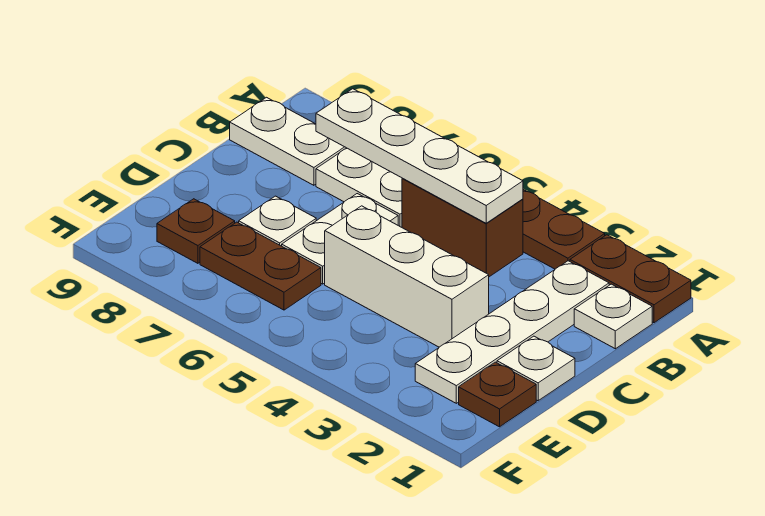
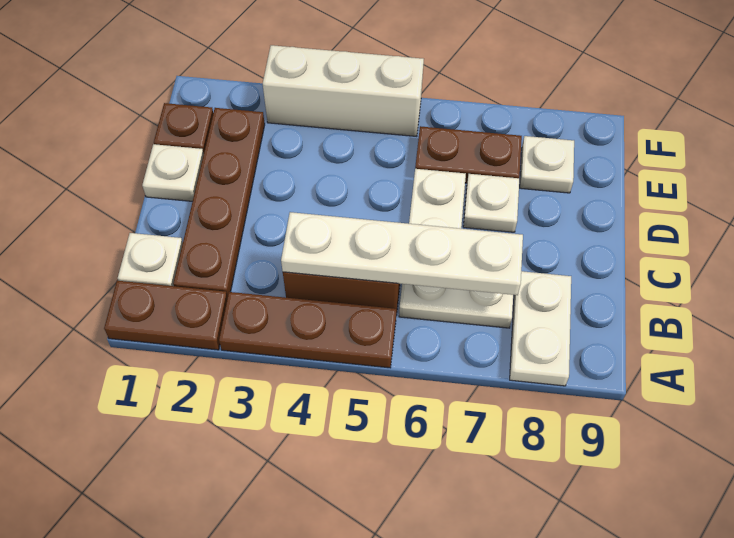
white plate B2:E2 level 1 -> brown plate B2:E2 level 1
white plate B8:B9 level 1 -> white plate A8:B8 level 1
white brick D3:D5 level 1 -> white brick F3:F5 level 1
brown plate E8 level 1 -> white plate E8 level 1

